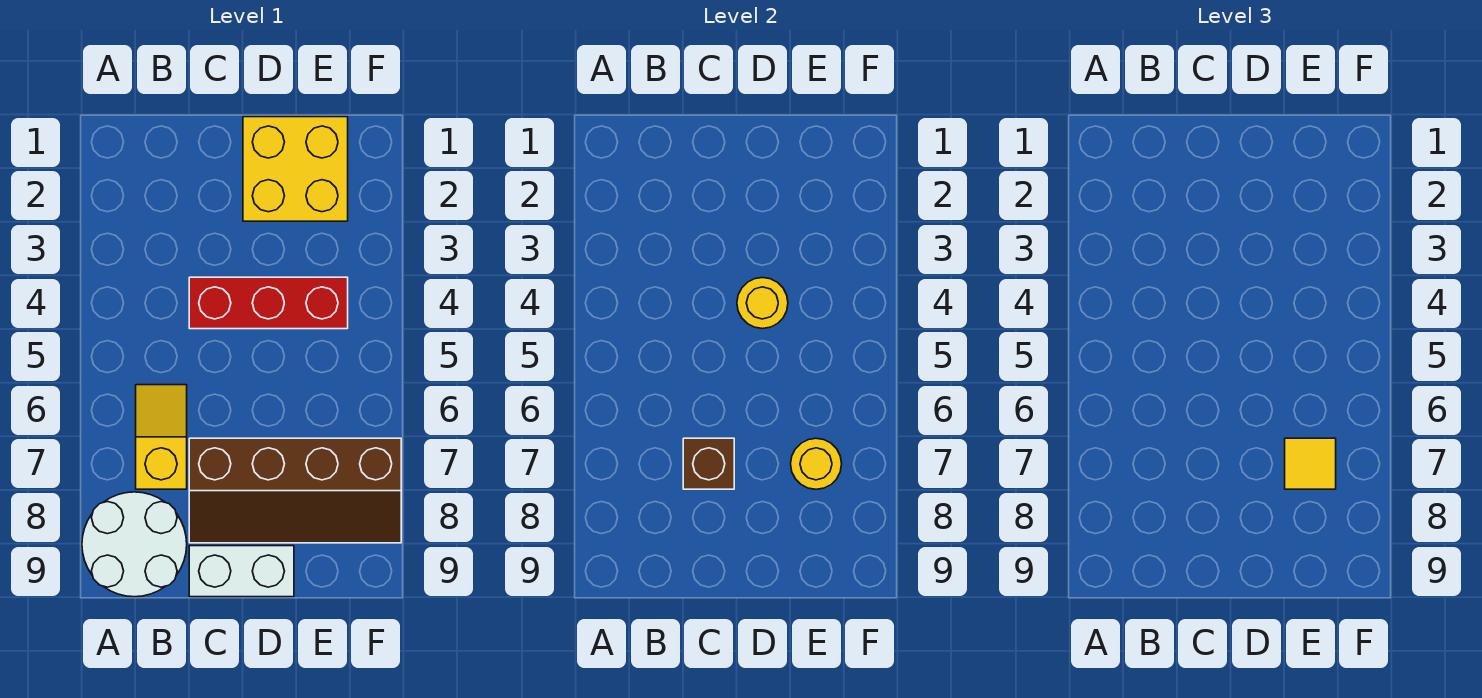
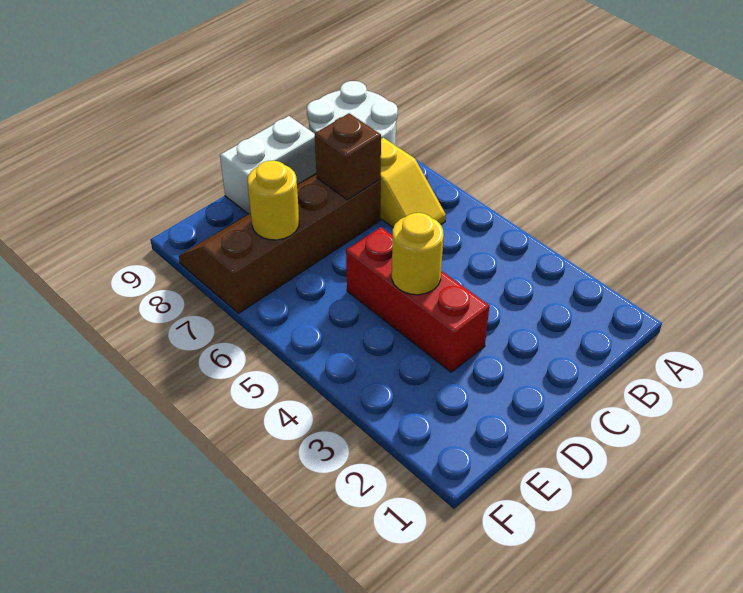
red brick C4:E4 level 1 -> red brick D3:D5 level 1
yellow brick D1:E2 level 1 -> none
yellow tile E7 level 3 -> none

